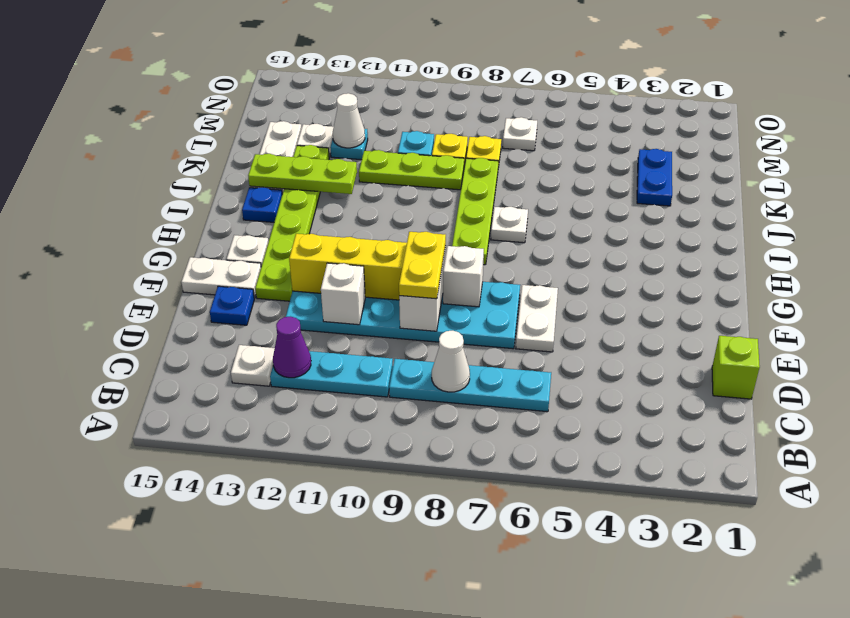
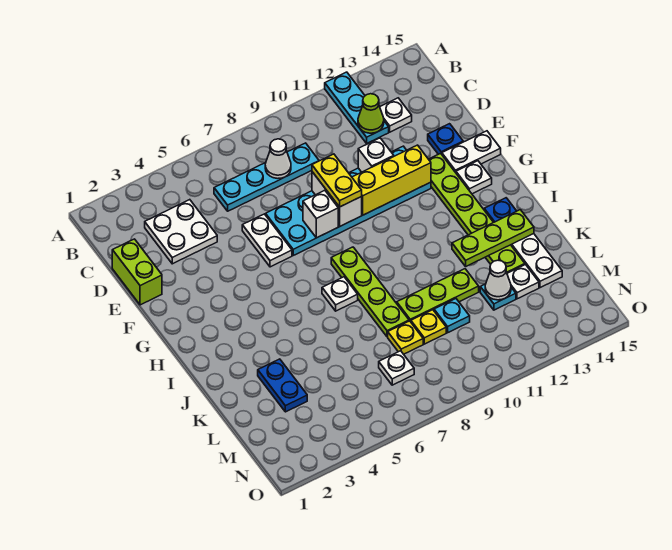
none -> white plate C3:D4 level 1
cyan plate C10:C12 level 1 -> cyan plate A12:C12 level 1
purple cone C12 level 2 -> lime cone C12 level 2
lime brick D1 level 1 -> lime brick D1:E1 level 1

